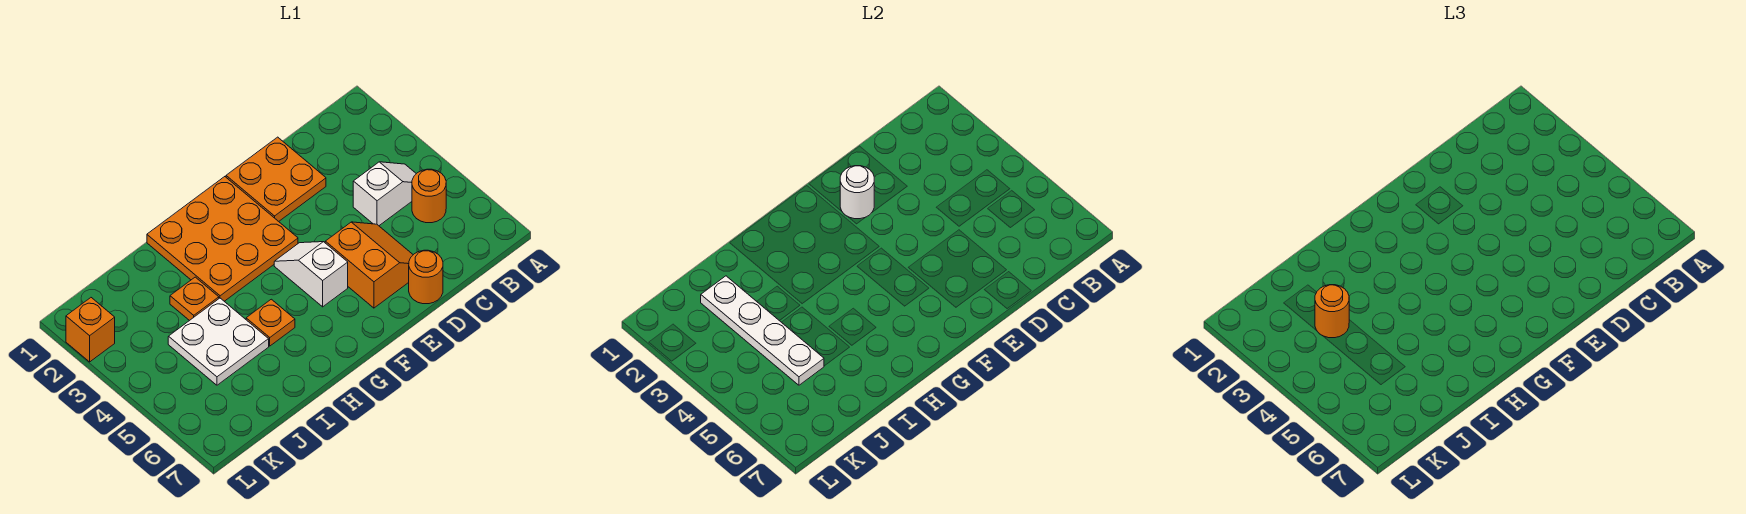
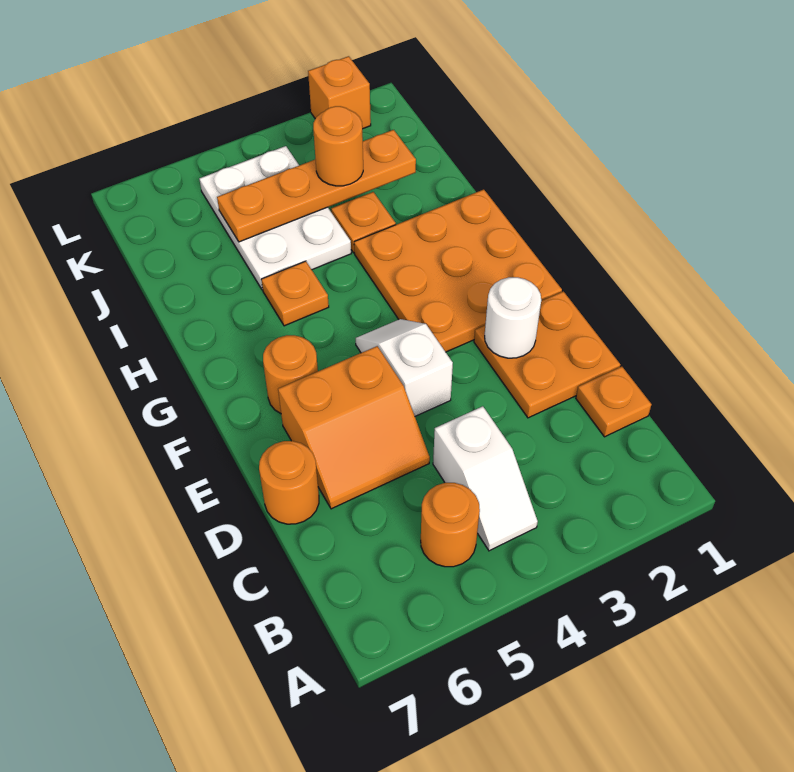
none -> orange plate C1 level 1
white slope F4:F5 level 1 top 5 -> white slope E4:F4 level 1 top E
none -> orange round brick F6 level 1
white plate I4:J5 level 1 -> white plate I4:K5 level 1
white plate J2:J5 level 2 -> orange plate J2:J5 level 2

